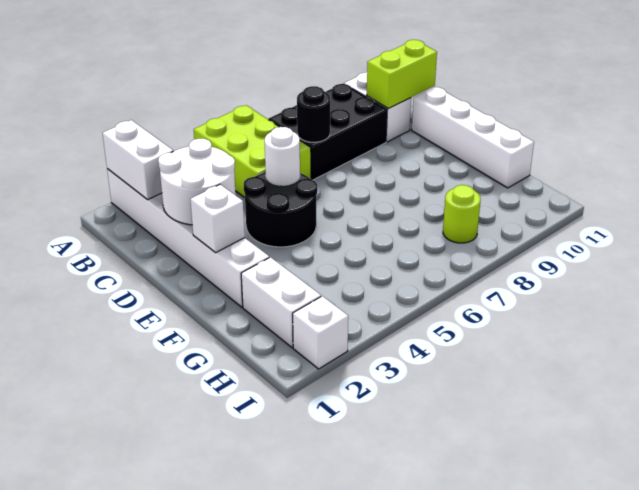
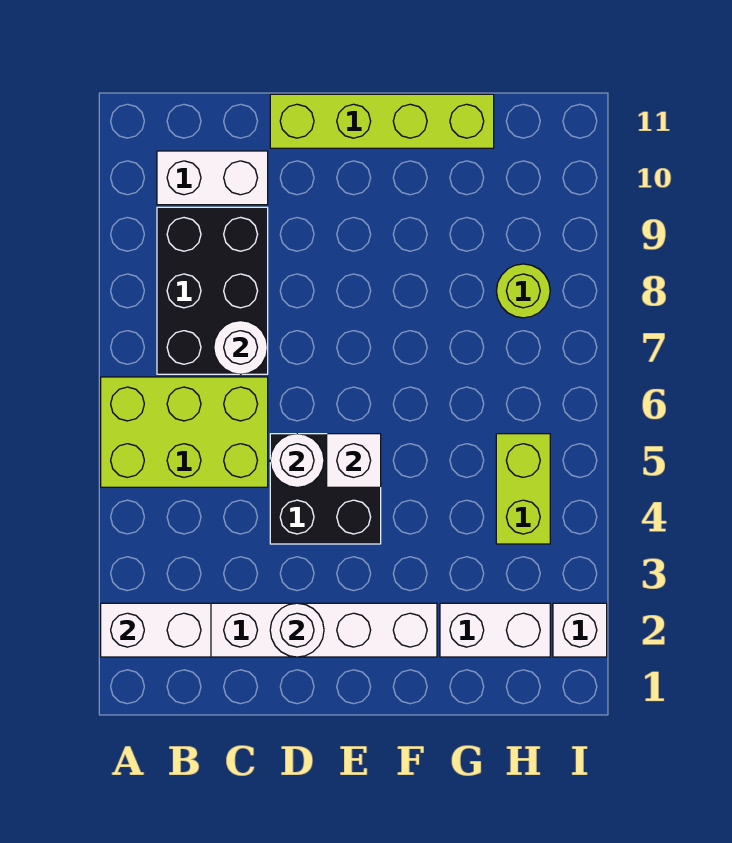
white round brick C2:D3 level 2 -> white round brick D2 level 2
black round brick C7 level 2 -> white round brick C7 level 2
lime brick C10:C11 level 2 -> lime brick H4:H5 level 1
black round brick D4:E5 level 1 -> black brick D4:E5 level 1
white brick D11:G11 level 1 -> lime brick D11:G11 level 1
white brick E2 level 2 -> white brick E5 level 2

